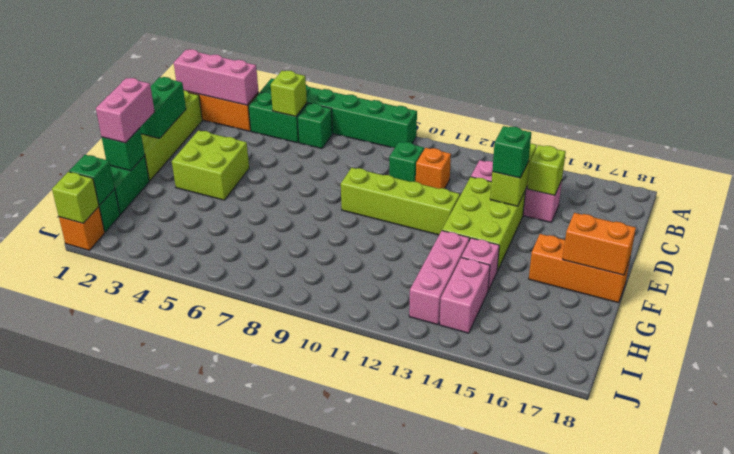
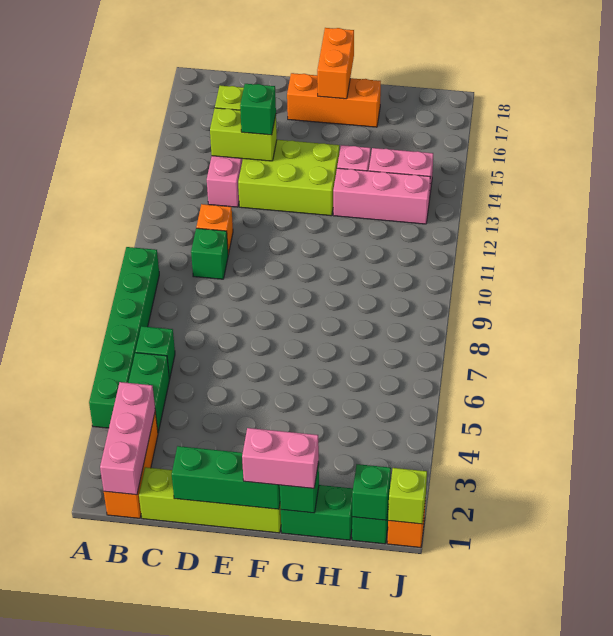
lime brick B5 level 2 -> none
green brick D1:E1 level 2 -> green brick D1:F1 level 2
lime brick E3:F4 level 1 -> none
lime brick E9:E12 level 1 -> none
orange brick F16:F18 level 1 -> orange brick E17:G17 level 1

